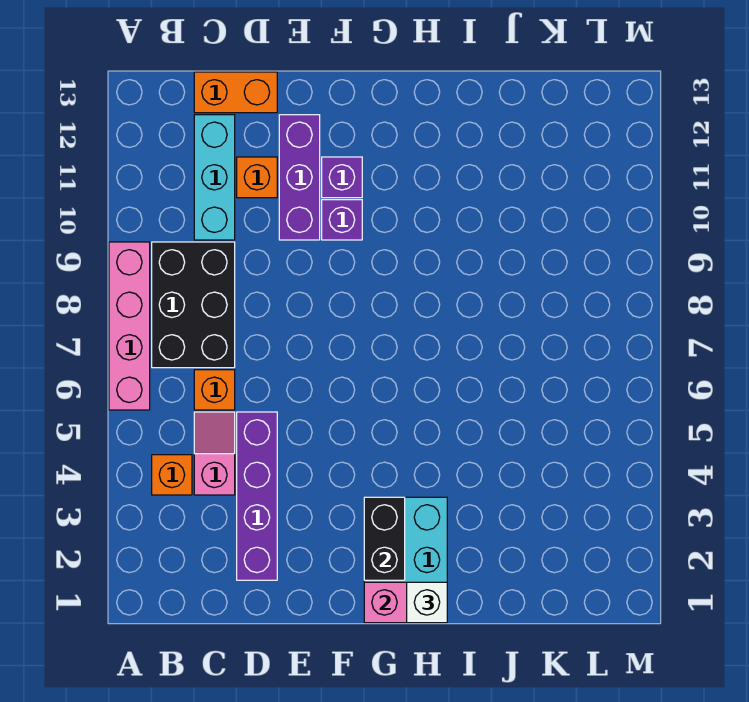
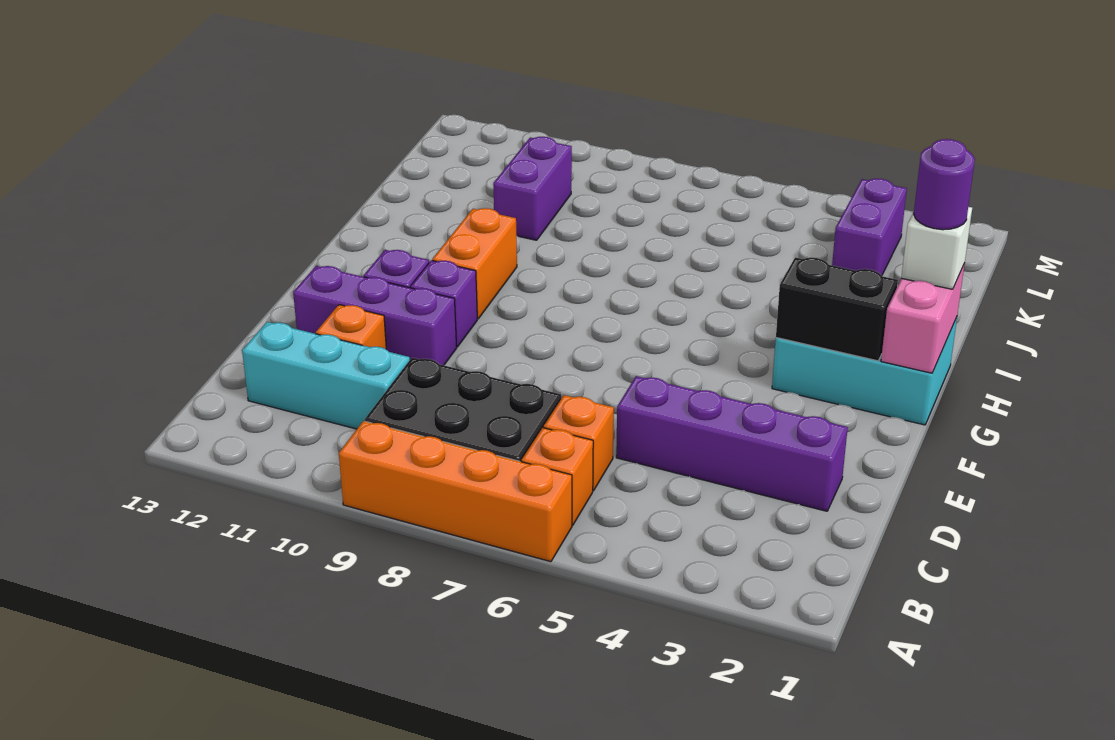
pink brick A6:A9 level 1 -> orange brick A6:A9 level 1
orange brick B4 level 1 -> orange brick B6 level 1
pink slope C4:C5 level 1 top 4 -> none
orange brick C13:D13 level 1 -> orange brick G10:H10 level 1
none -> purple round brick H1 level 4
none -> purple brick J10:K10 level 1
none -> purple brick K3:L3 level 1

